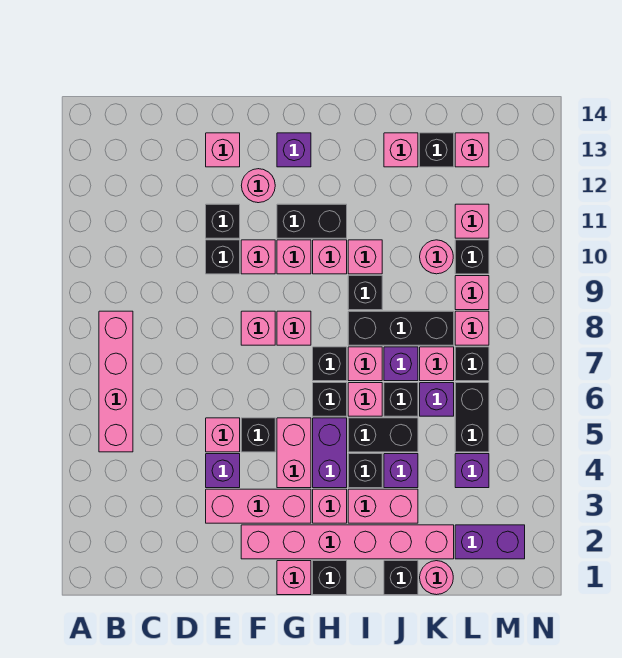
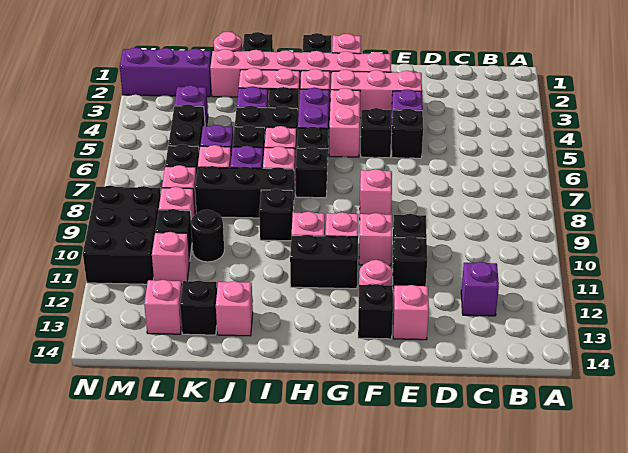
pink brick B5:B8 level 1 -> none
pink brick E5 level 1 -> black brick E5 level 1
none -> black brick F13 level 1
pink brick G8 level 1 -> none
purple brick G13 level 1 -> purple brick C12 level 1
pink brick I10 level 1 -> none
pink round brick K10 level 1 -> black round brick K10 level 1
purple brick L2:M2 level 1 -> purple brick L2:N2 level 1
none -> black brick M9:N11 level 1

